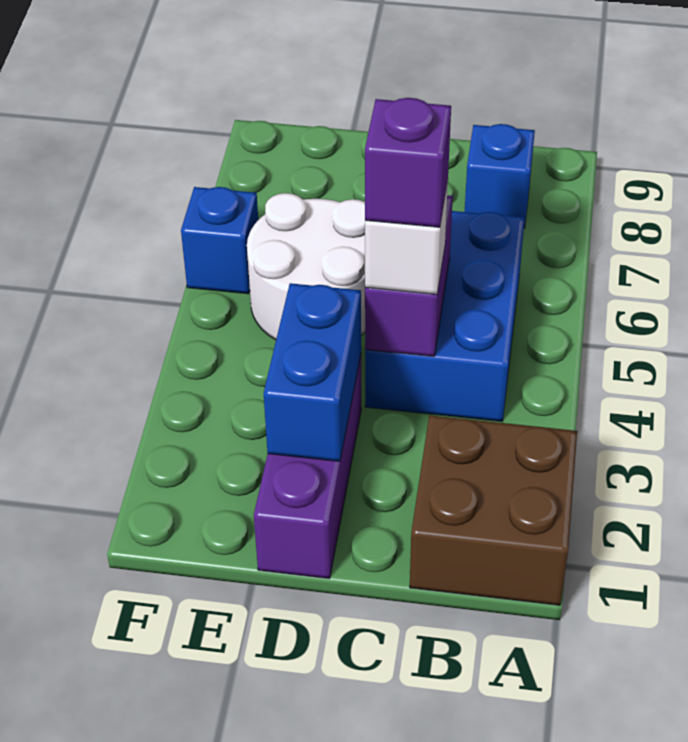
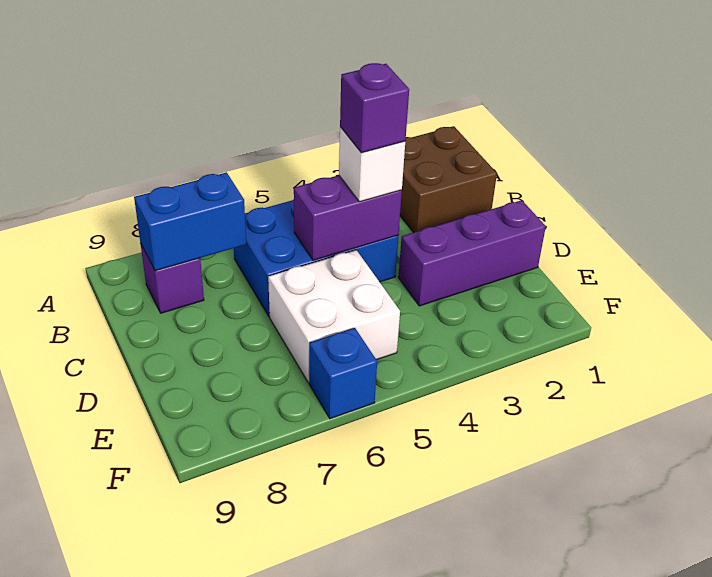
blue brick B8 level 1 -> purple brick B8 level 1
blue brick D2:D3 level 2 -> blue brick B7:B8 level 2
white round brick D5:E6 level 1 -> white brick D5:E6 level 1

